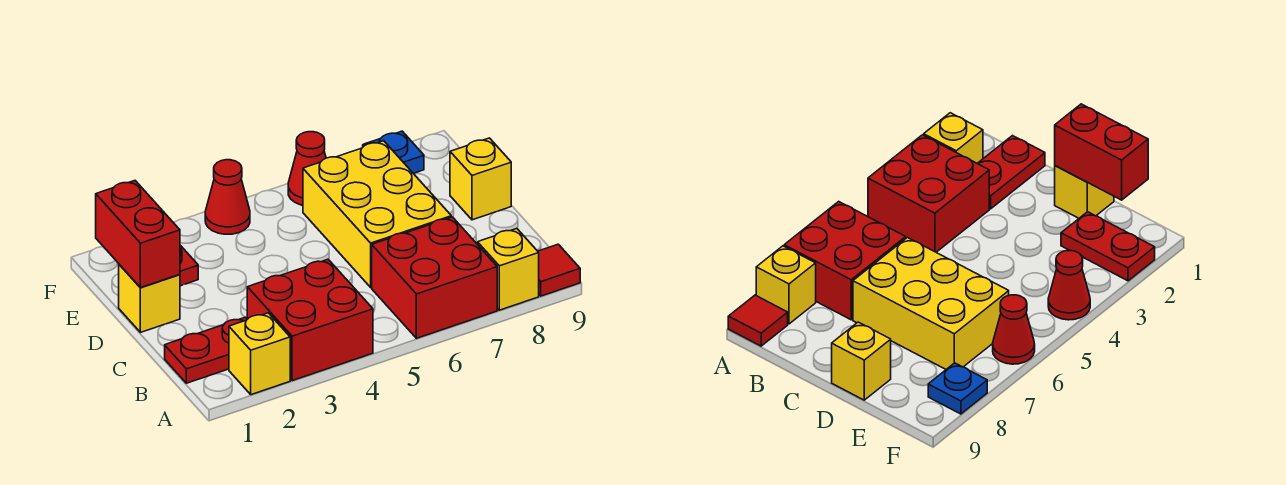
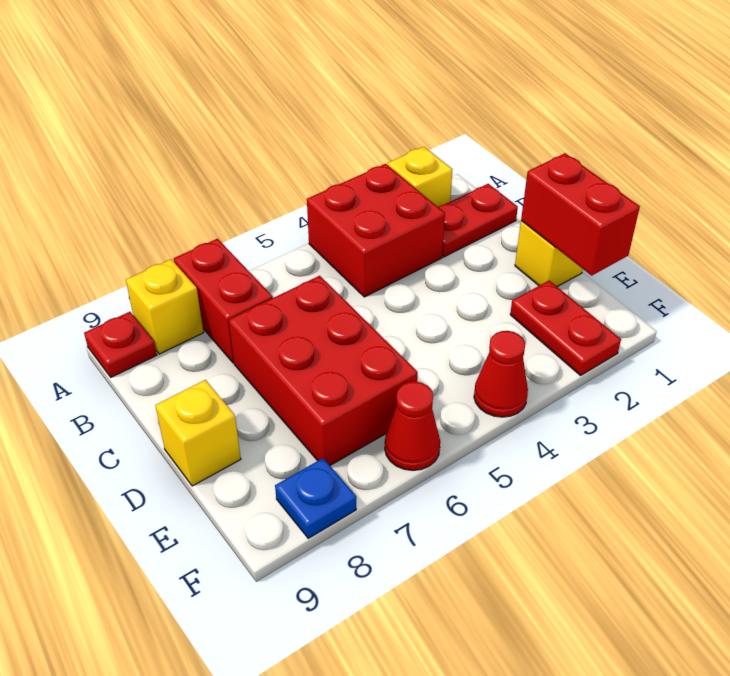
red brick A6:B7 level 1 -> red brick A7:B7 level 1
red tile A9 level 1 -> red plate A9 level 1
yellow brick C6:E7 level 1 -> red brick C6:E7 level 1

